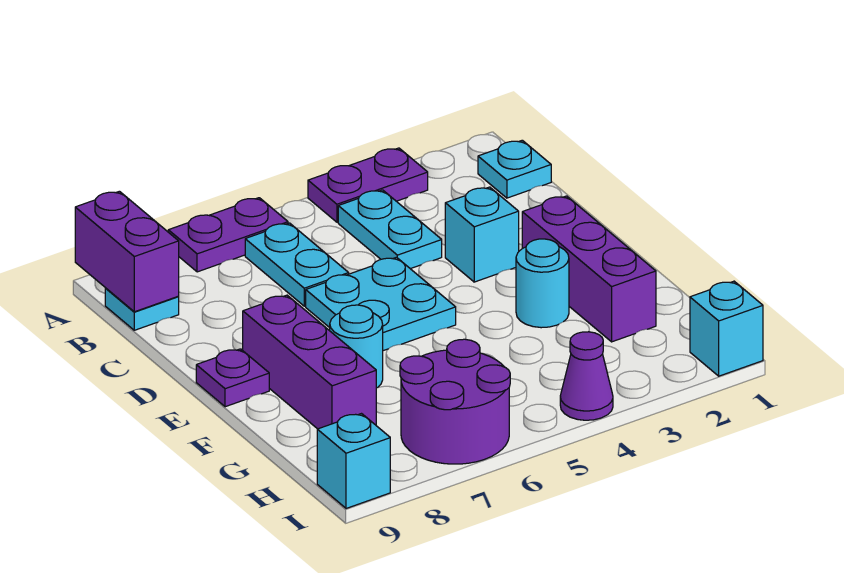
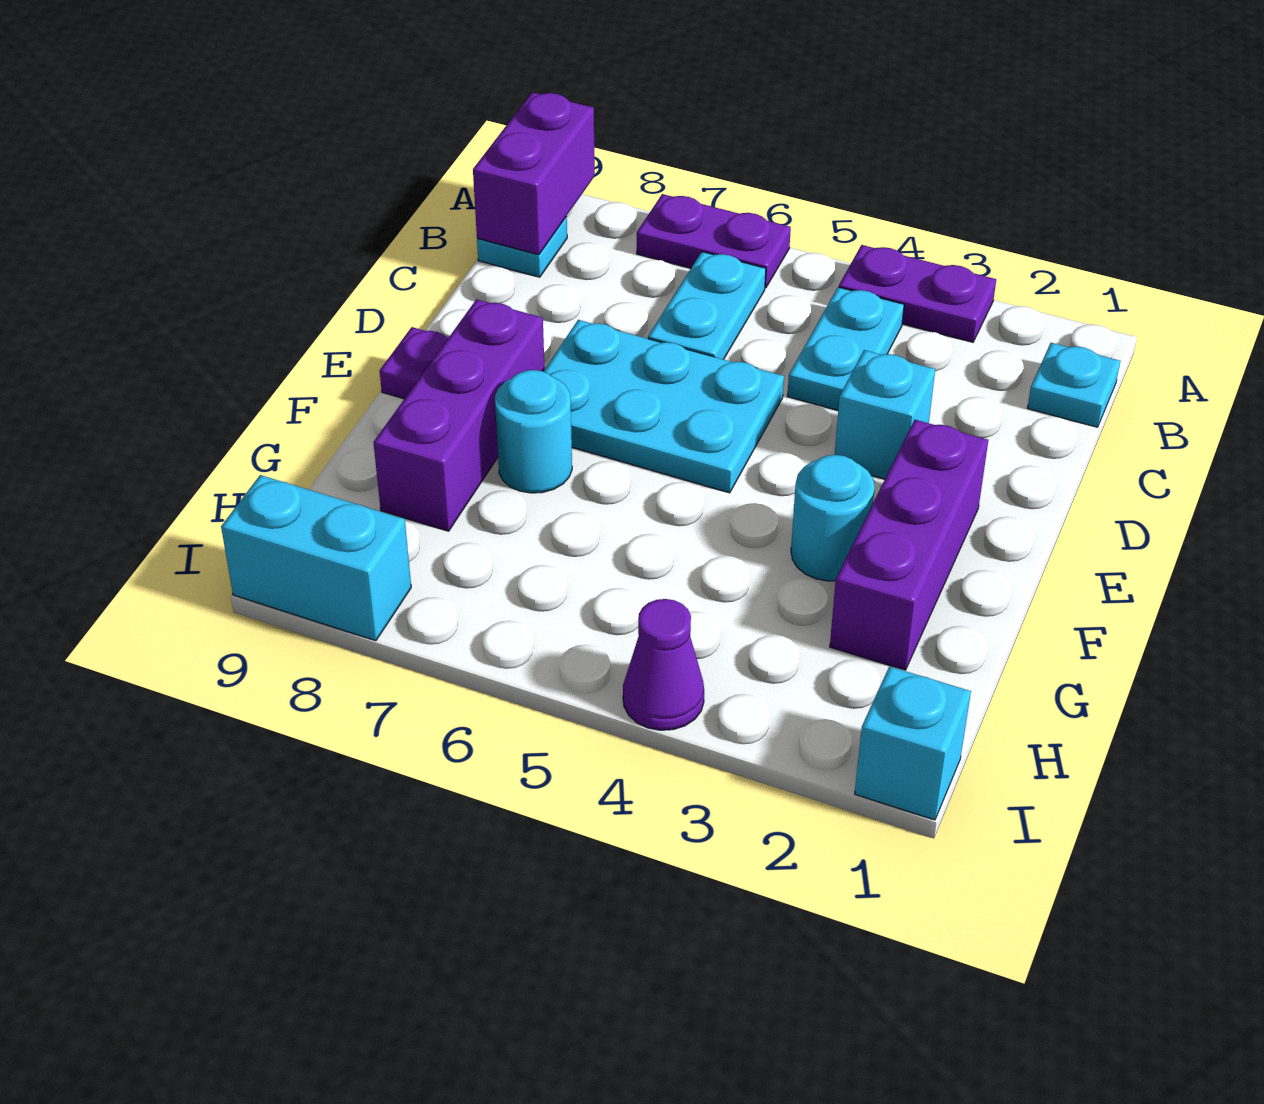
cyan plate D5:E6 level 1 -> cyan plate D5:E7 level 1
purple round brick H6:I7 level 1 -> none
cyan brick I9 level 1 -> cyan brick I8:I9 level 1

